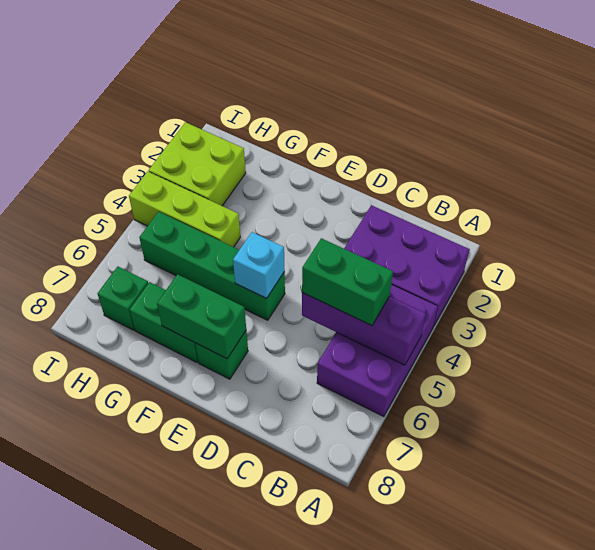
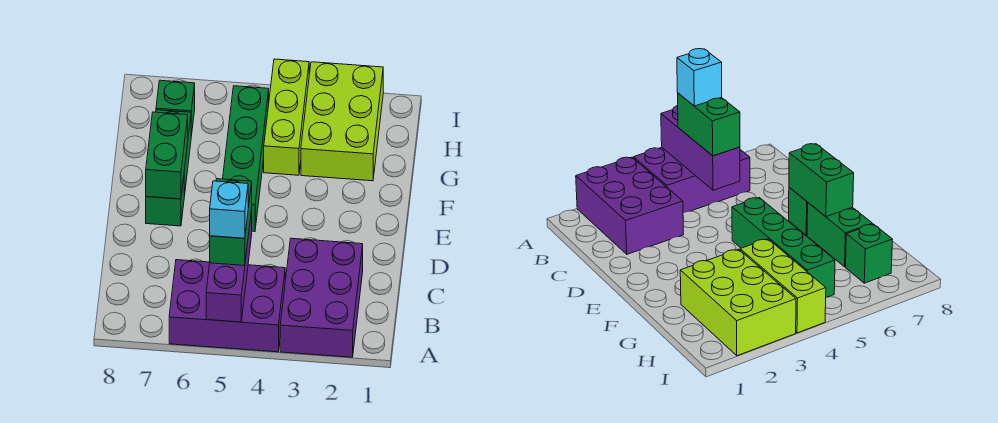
cyan brick E5 level 2 -> cyan brick B5 level 4
lime brick H2:I3 level 1 -> lime brick G2:I3 level 1

